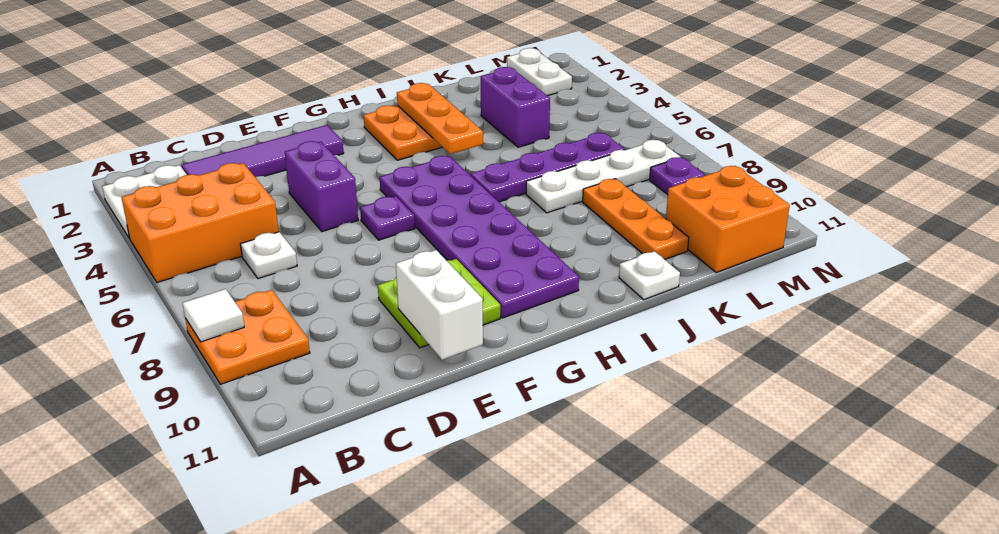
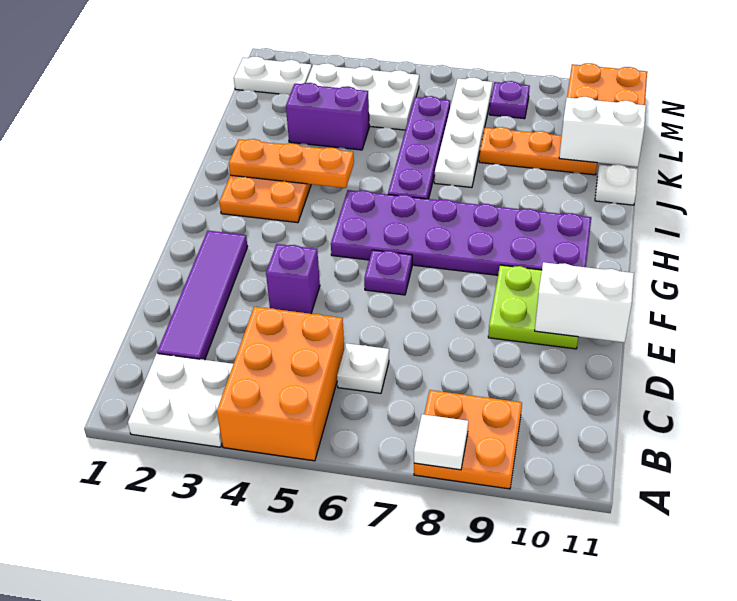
purple brick E4:E5 level 1 -> purple brick E4 level 1
none -> white brick K10:K11 level 2
none -> white plate L3:M5 level 1

